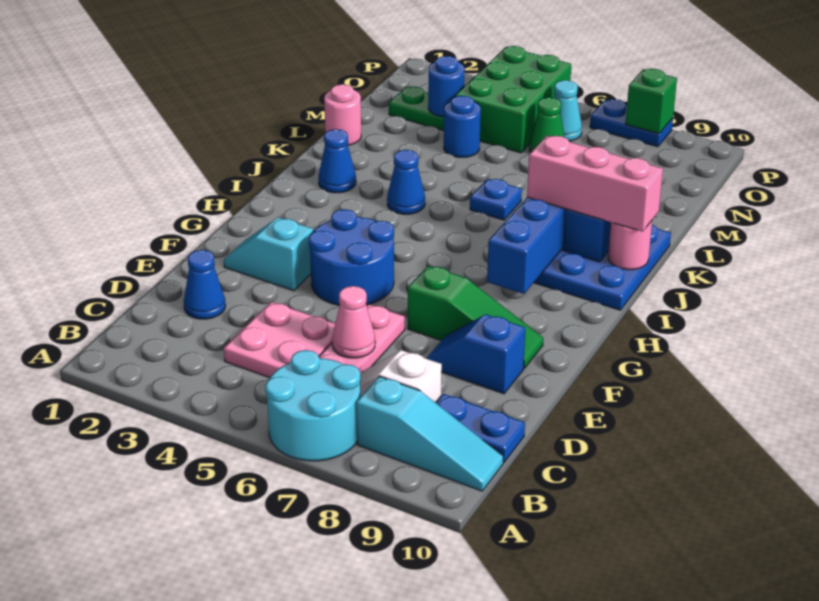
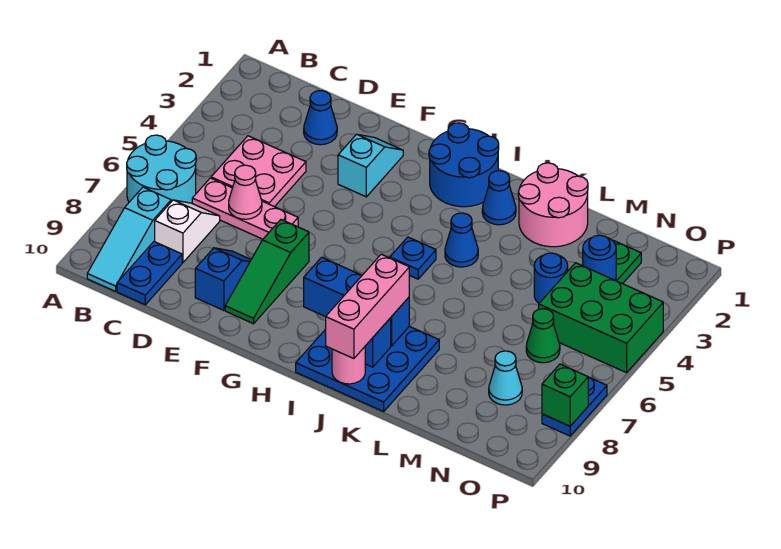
blue round brick F4:G5 level 1 -> blue round brick H1:I2 level 1
blue plate K6 level 1 -> blue plate I5 level 1
pink round brick L1 level 1 -> pink round brick K1:L2 level 1
cyan cone O6 level 1 -> cyan cone N8 level 1

